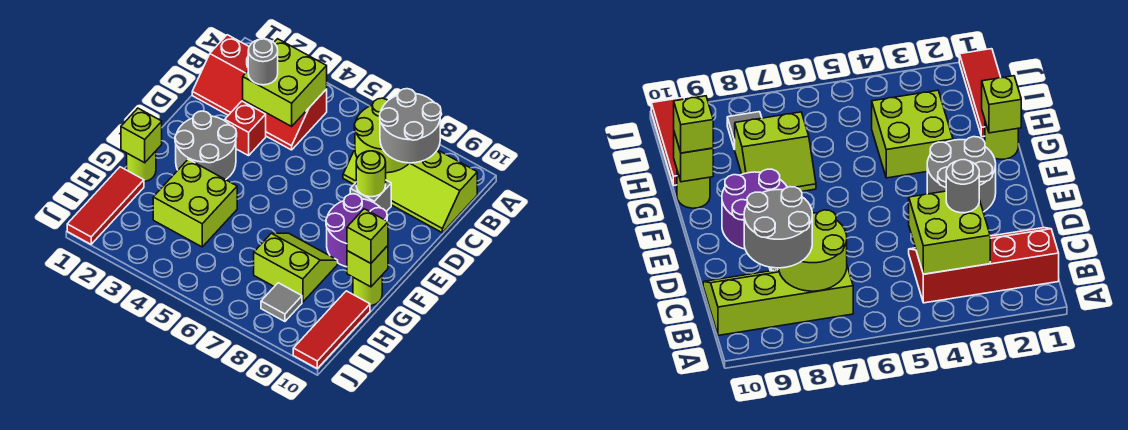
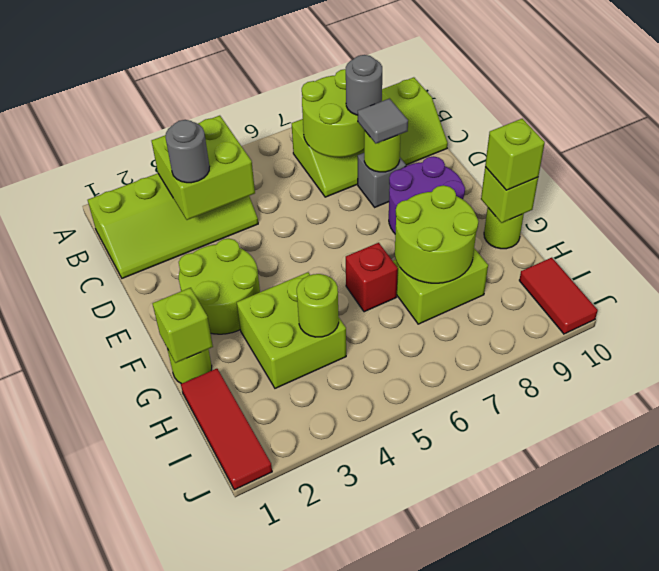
red slope B1:C4 level 1 top B -> lime slope B1:C4 level 1 top B
grey round brick B8:C9 level 3 -> grey round brick C8 level 3
red brick D3 level 1 -> red brick G6 level 1
grey round brick E2:F3 level 1 -> lime round brick E2:F3 level 1
none -> lime round brick G7:H8 level 2
none -> lime round brick H4 level 2
red tile H10:J10 level 1 -> red tile I10:J10 level 1
grey tile I8 level 1 -> grey tile D8 level 3

